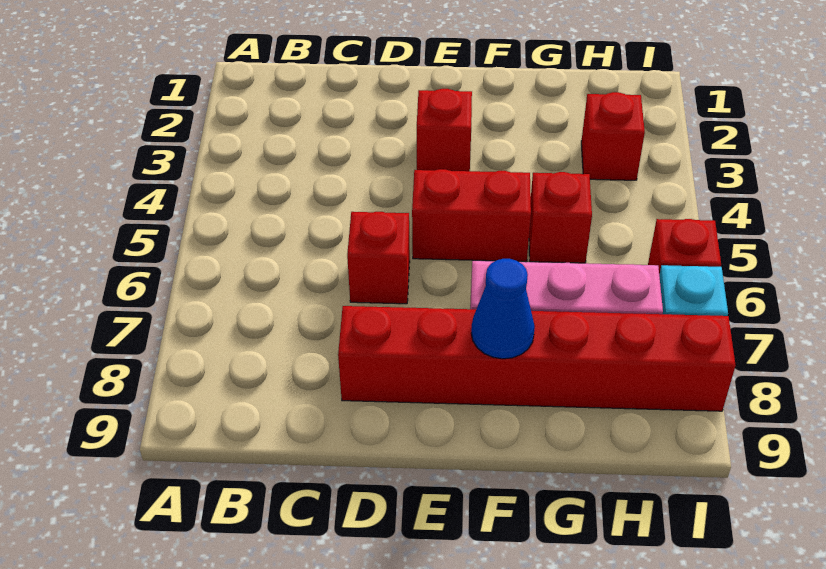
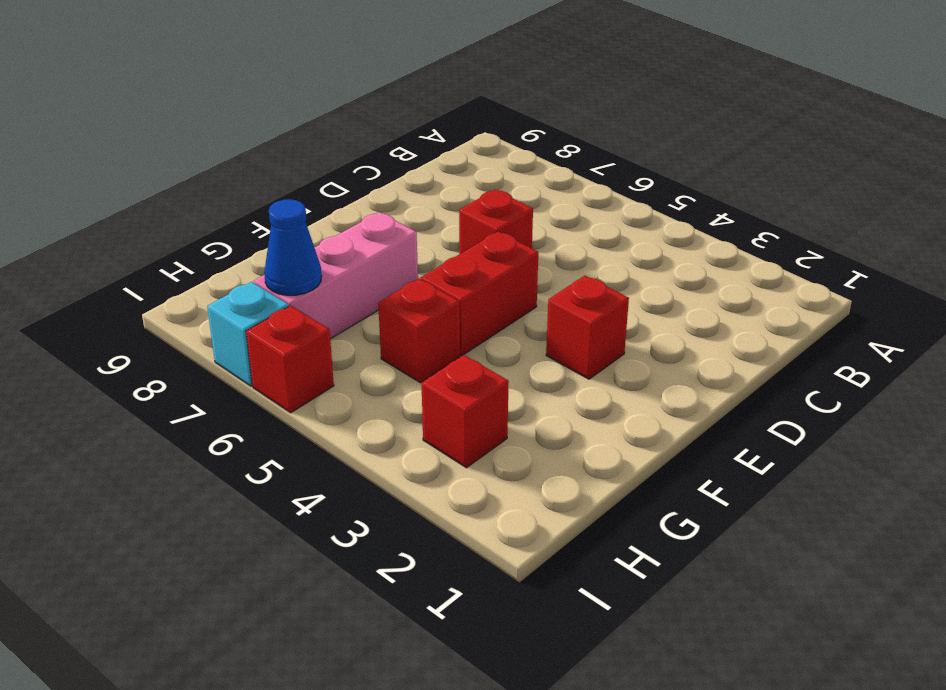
red brick D8:I8 level 1 -> none
blue cone F8 level 2 -> blue cone H7 level 2

